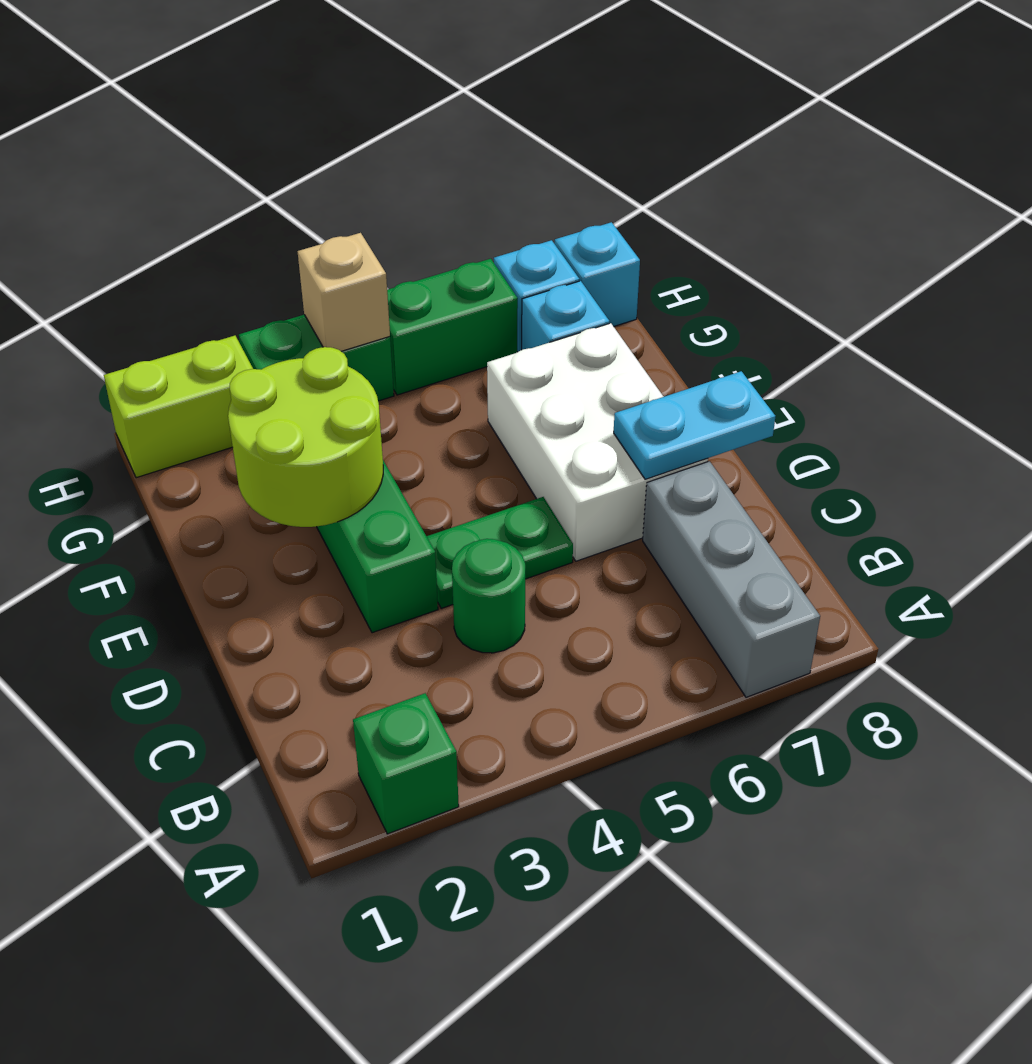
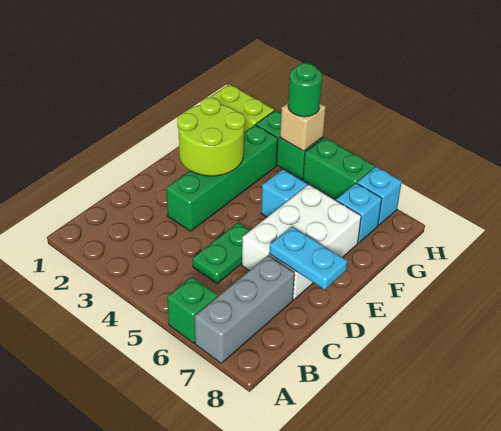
green brick A2 level 1 -> green brick A6 level 1
green round brick C4 level 1 -> green round brick H4 level 3
green plate D4:D5 level 1 -> green plate C5:D5 level 1
cyan brick H8 level 1 -> cyan brick F5 level 1

